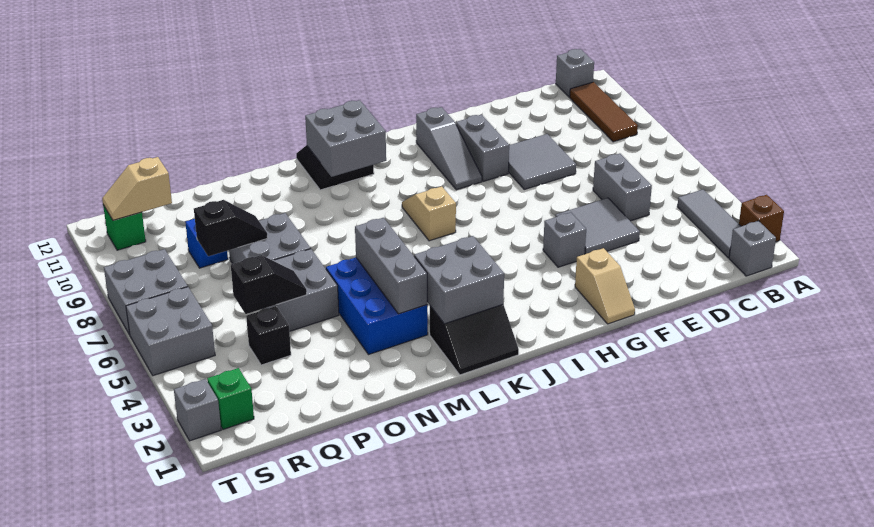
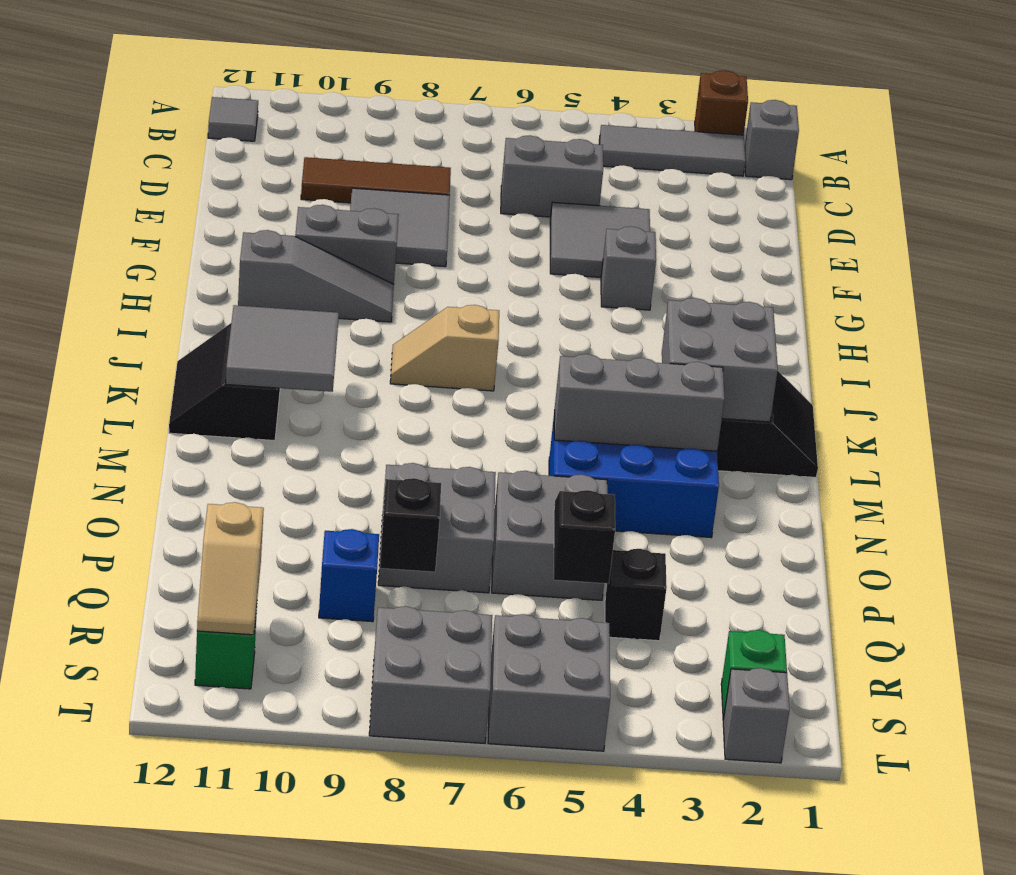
brown tile B9:B11 level 1 -> brown tile D8:D10 level 1
grey brick B12 level 1 -> grey tile B12 level 1
tan slope G1:G2 level 1 top 2 -> none
grey brick K10:L11 level 2 -> grey tile K10:L11 level 2

